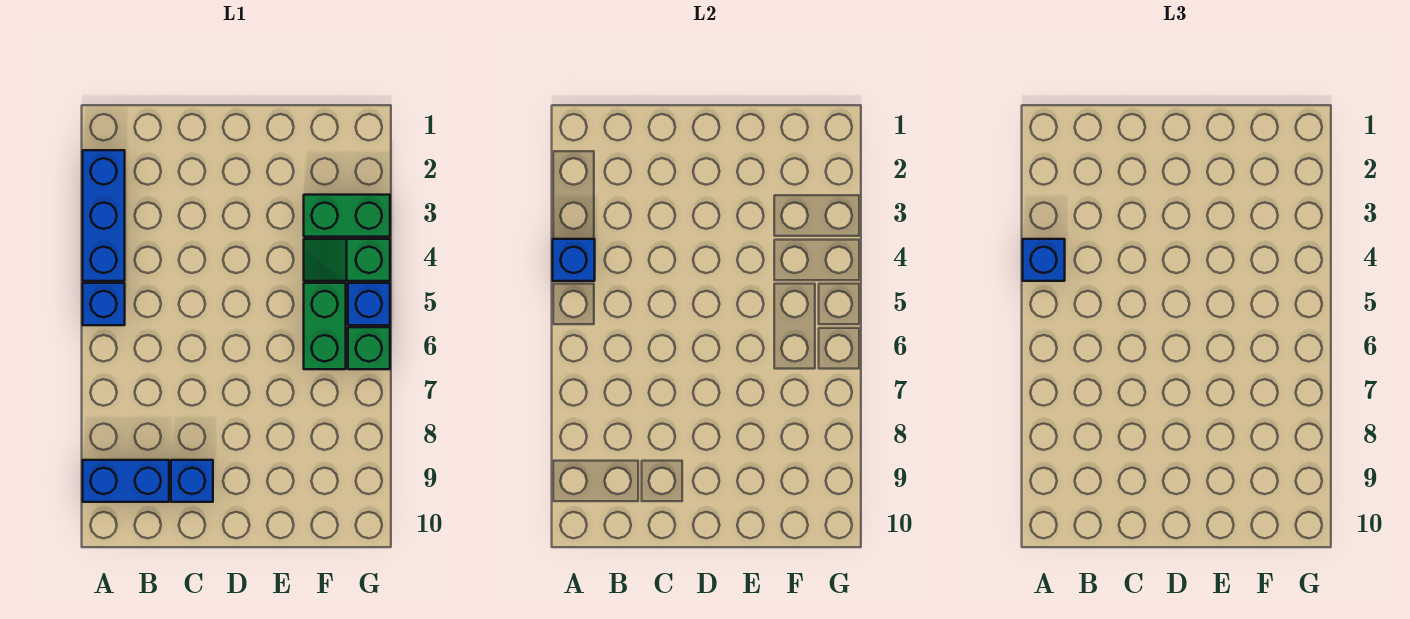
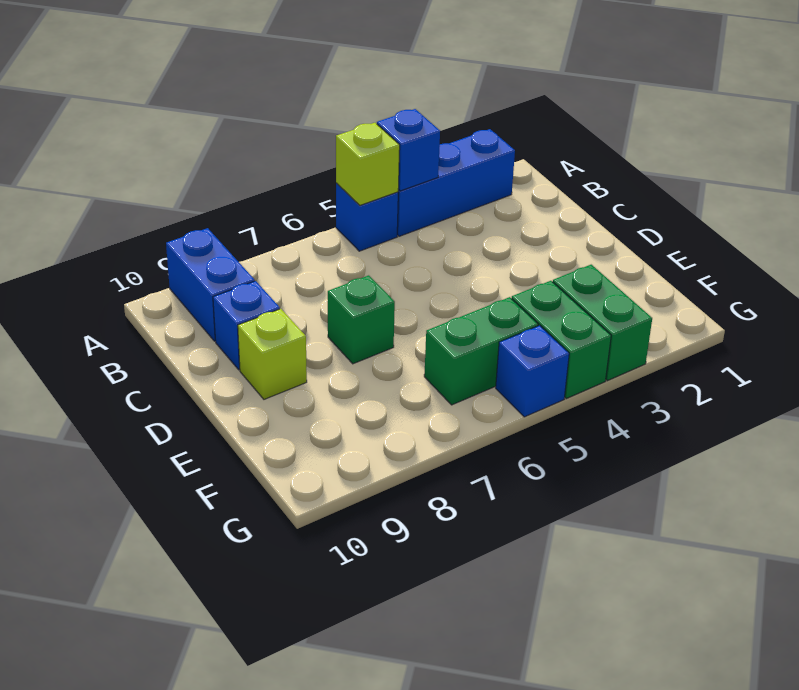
blue brick A4 level 3 -> none
none -> lime brick A5 level 2
none -> lime brick D9 level 1
green slope F4:G4 level 1 top G -> green brick F4:G4 level 1
green brick G6 level 1 -> green brick D7 level 1

